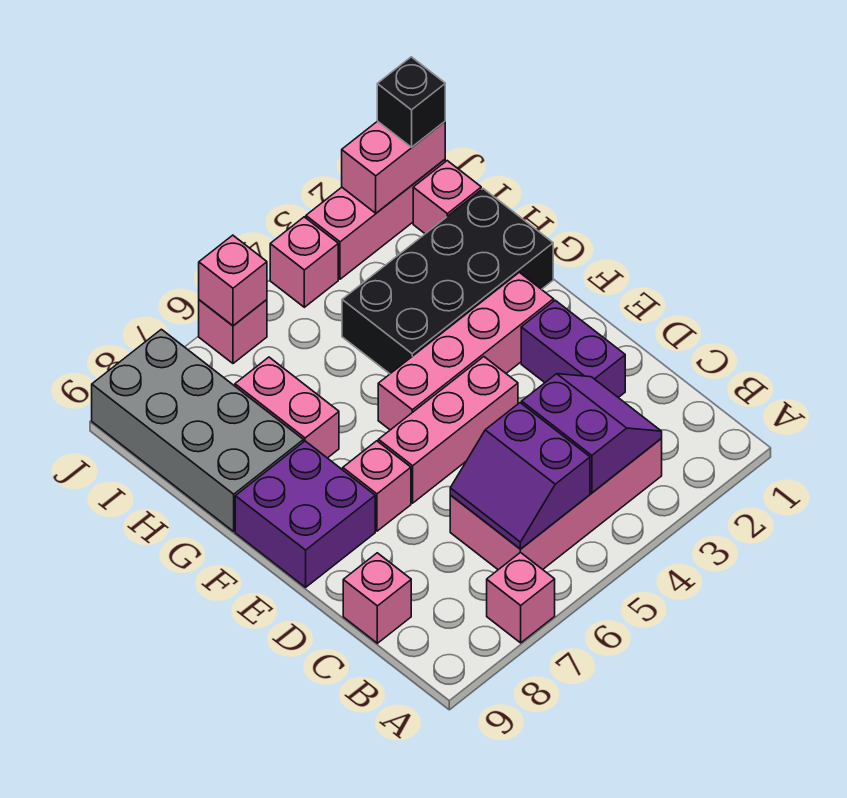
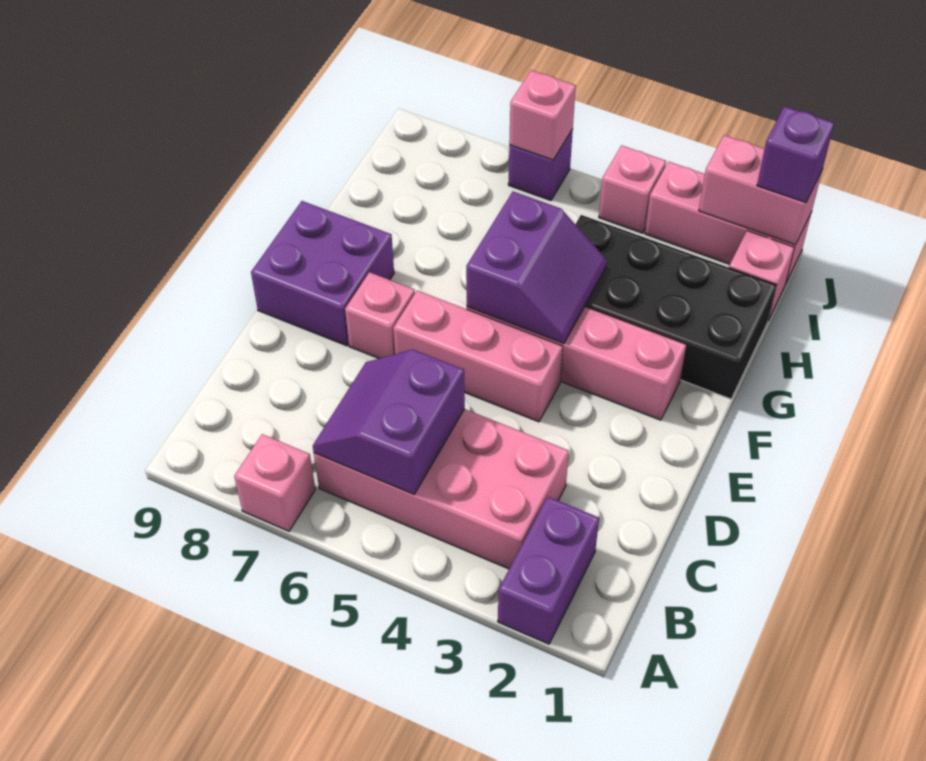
purple slope B3:C4 level 2 top 4 -> purple slope F4:G5 level 2 top 5
pink brick C9 level 1 -> none
purple brick D2:E2 level 1 -> purple brick A2:B2 level 1
pink brick G7:H7 level 1 -> none
grey brick G8:J9 level 1 -> none
black brick J1 level 3 -> purple brick J1 level 3
pink brick J6 level 1 -> purple brick J6 level 1

